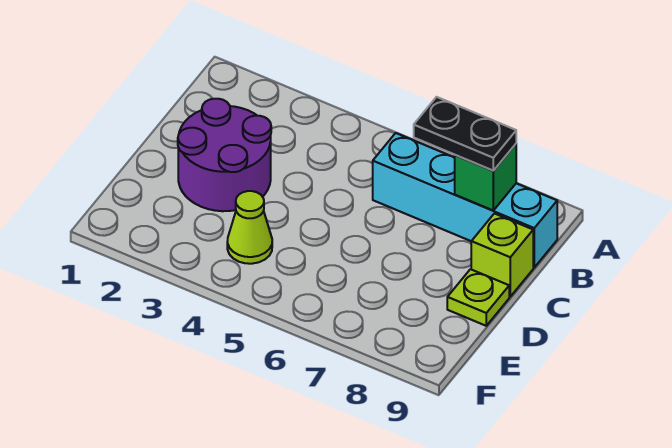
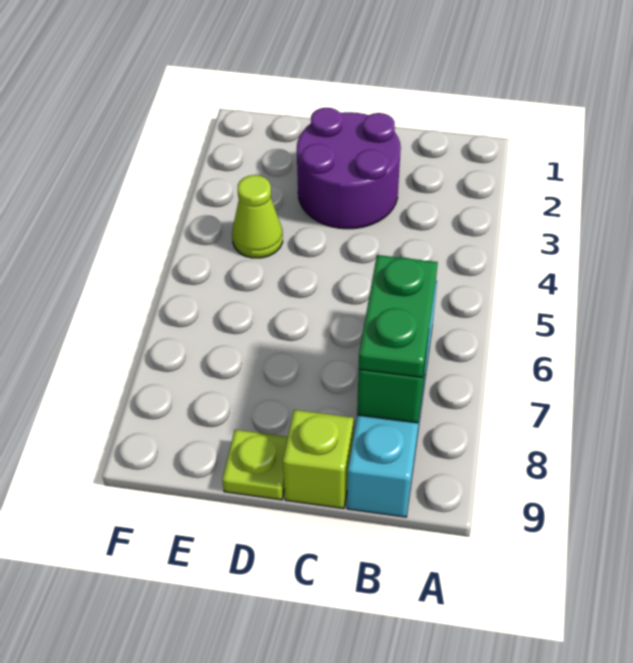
black plate B7:B8 level 3 -> green plate B7:B8 level 3

